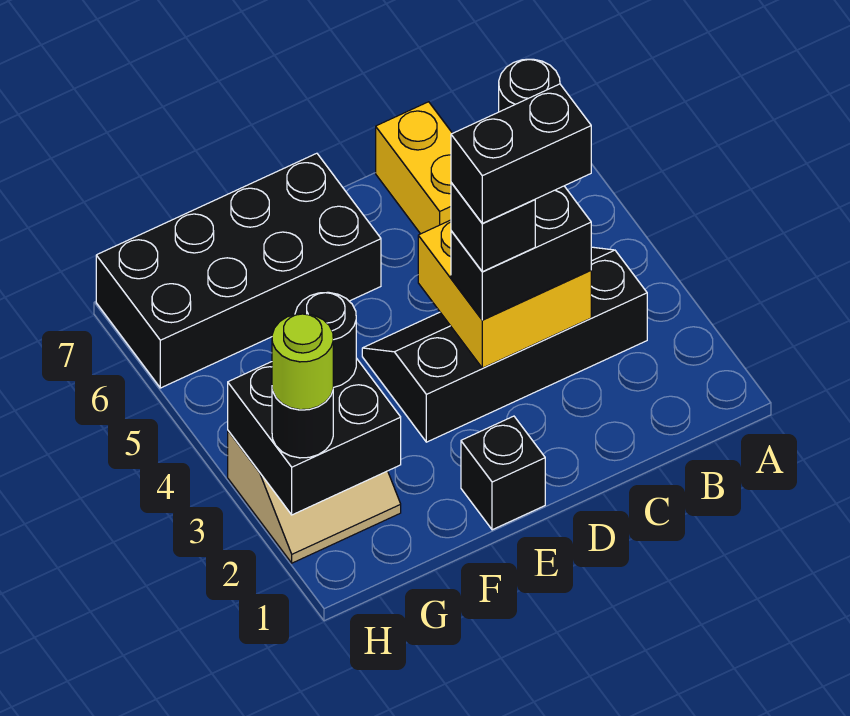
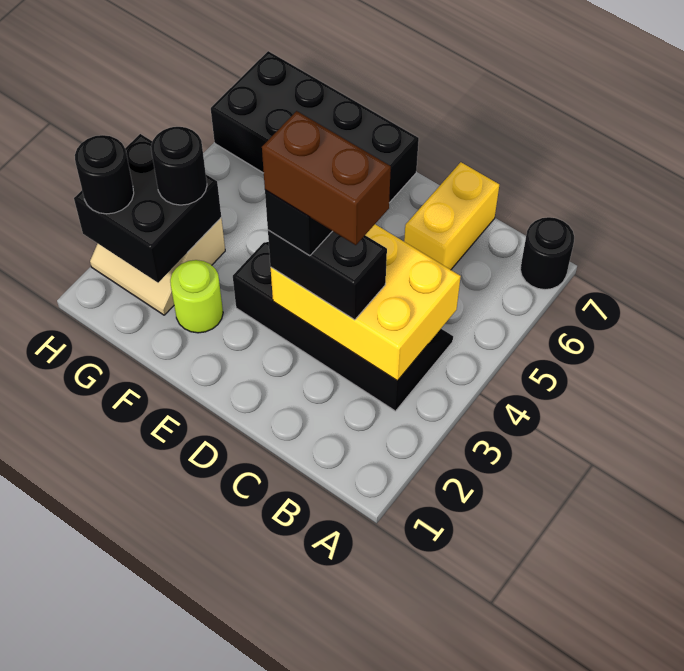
yellow brick C3:D4 level 2 -> yellow brick B3:D4 level 2
black brick C3:D3 level 5 -> brown brick C3:D3 level 5
black brick E1 level 1 -> none
lime round brick H2 level 4 -> lime round brick F2 level 1

